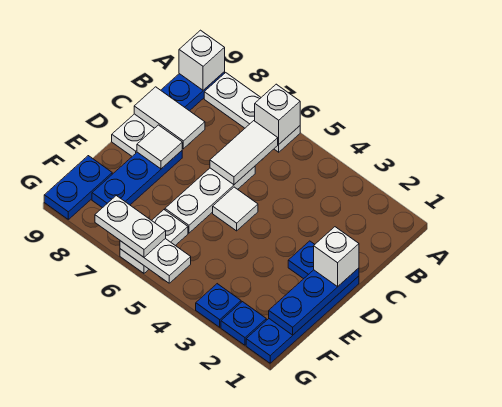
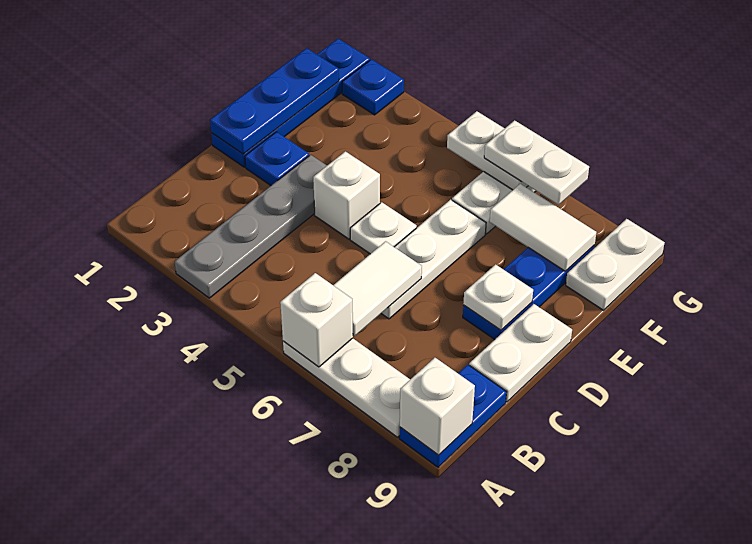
none -> grey plate A3:D3 level 1
white tile C8:C9 level 2 -> white tile F7:F8 level 2
white brick D1 level 3 -> white brick D4 level 1
white tile D5 level 1 -> white plate D5 level 1
white tile D8 level 2 -> white plate D8 level 2
blue plate F9:G9 level 1 -> white plate F9:G9 level 1
blue plate G3 level 1 -> none

